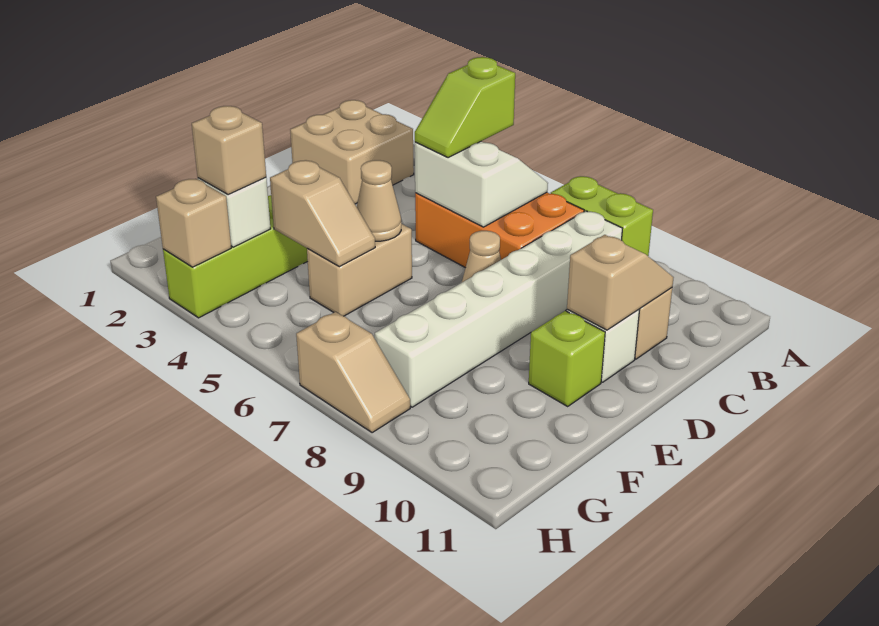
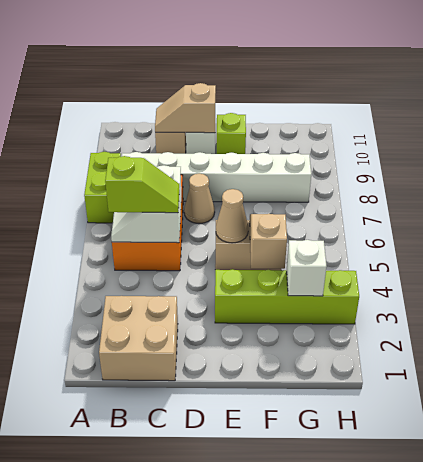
tan brick G3 level 3 -> none
tan brick H3 level 2 -> none
tan slope H7:H8 level 1 top 7 -> none

